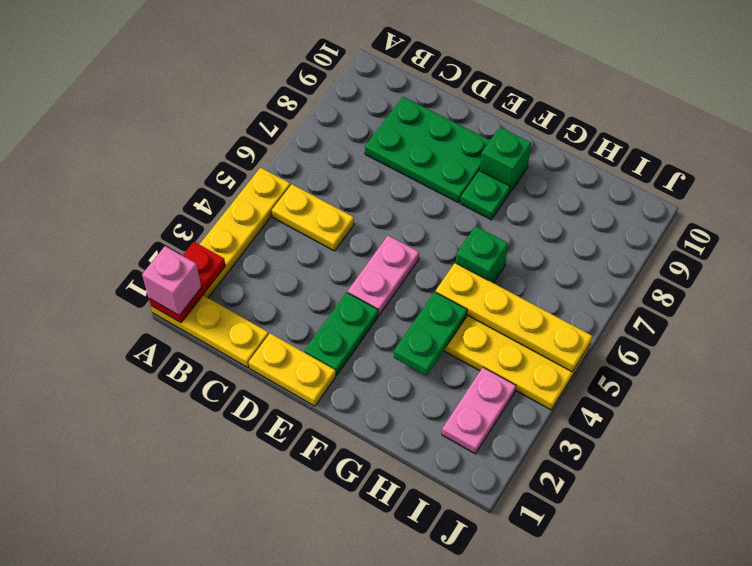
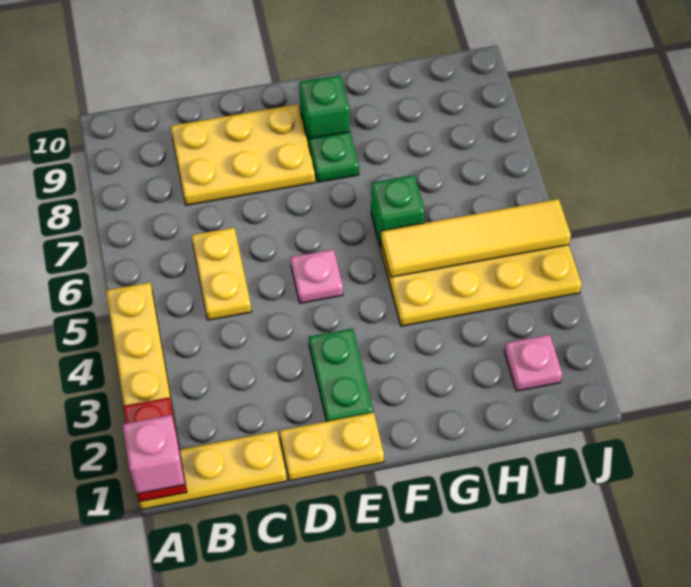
yellow plate B5:C5 level 1 -> yellow plate C5:C6 level 1
green plate C8:E9 level 1 -> yellow plate C8:E9 level 1
pink plate E4:E5 level 1 -> pink plate E5 level 1
green plate G3:G4 level 2 -> none
yellow plate G5:J5 level 2 -> yellow tile G5:J5 level 2
pink plate I2:I3 level 1 -> pink plate I2 level 1

